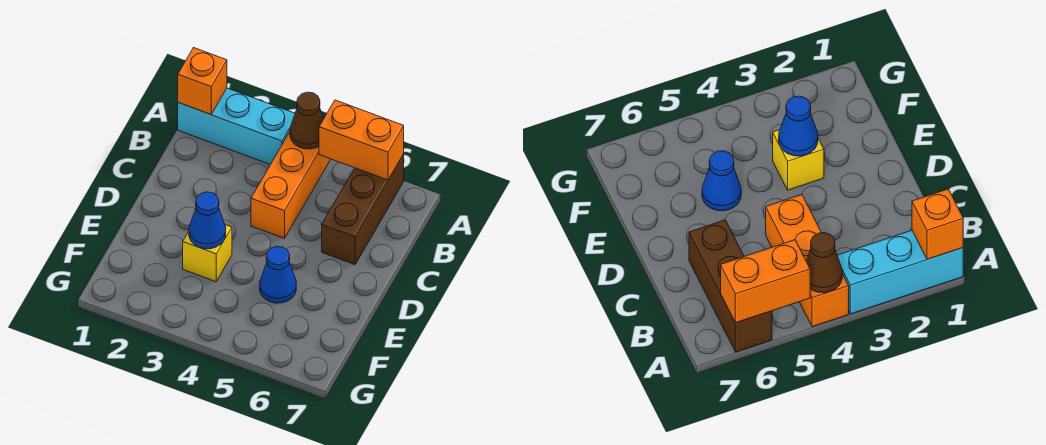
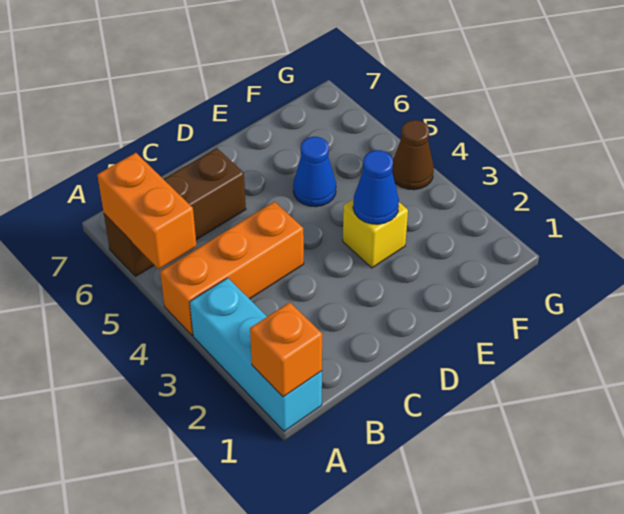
brown cone A4 level 2 -> brown cone G4 level 1

